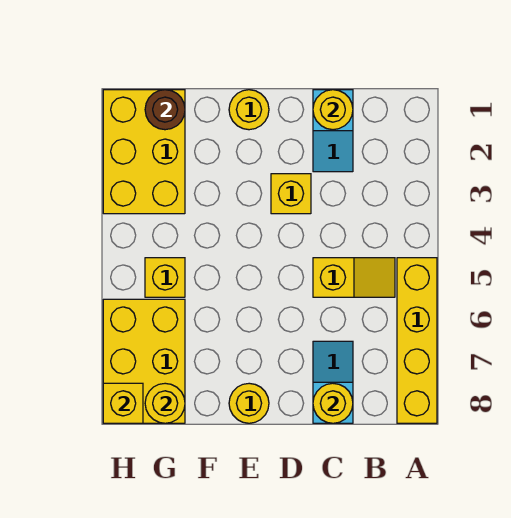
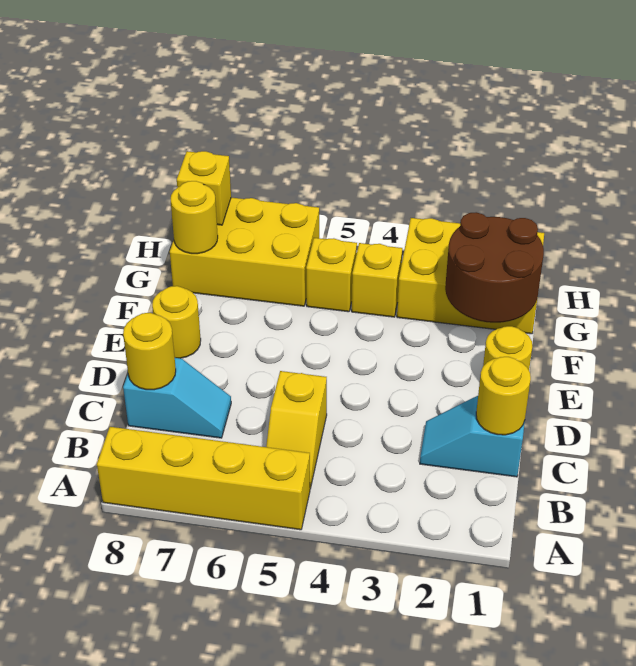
yellow brick D3 level 1 -> yellow brick G4 level 1
brown round brick G1 level 2 -> brown round brick F1:G2 level 2

